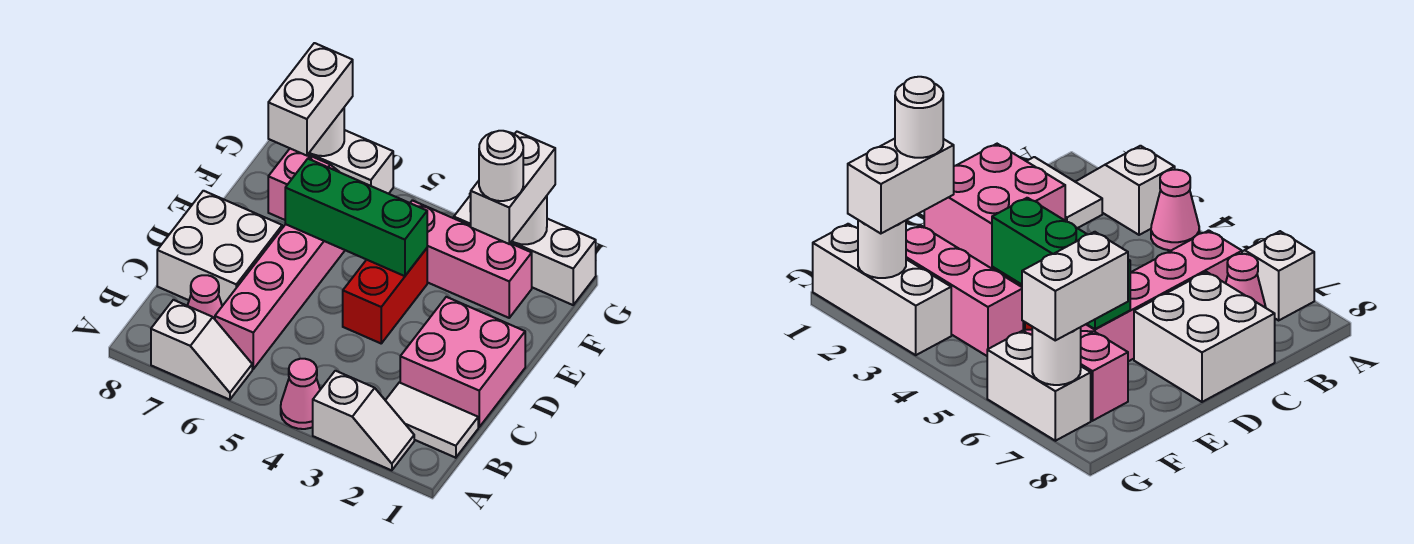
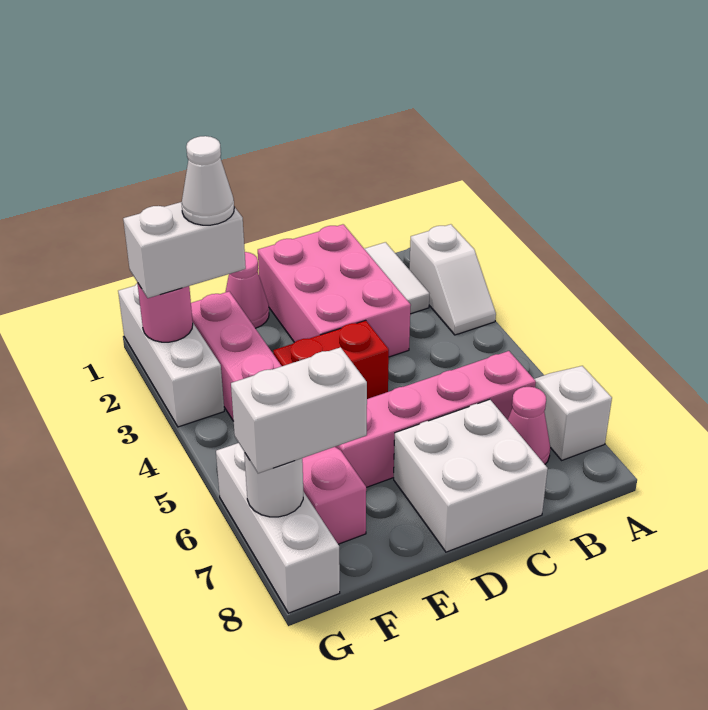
white slope A2:A3 level 1 top 3 -> white slope A2:A3 level 1 top 2
pink cone A4 level 1 -> pink cone E1 level 1
pink brick C1:D2 level 1 -> pink brick C1:D3 level 1
green brick E4:E6 level 2 -> none
white round brick F2 level 4 -> white cone F2 level 4
white round brick G2 level 2 -> pink round brick G2 level 2
white brick G6:G7 level 1 -> white brick G6:G8 level 1

